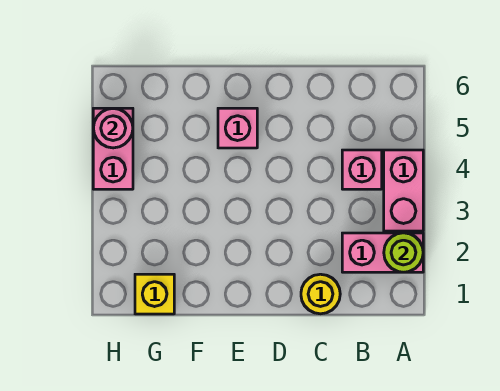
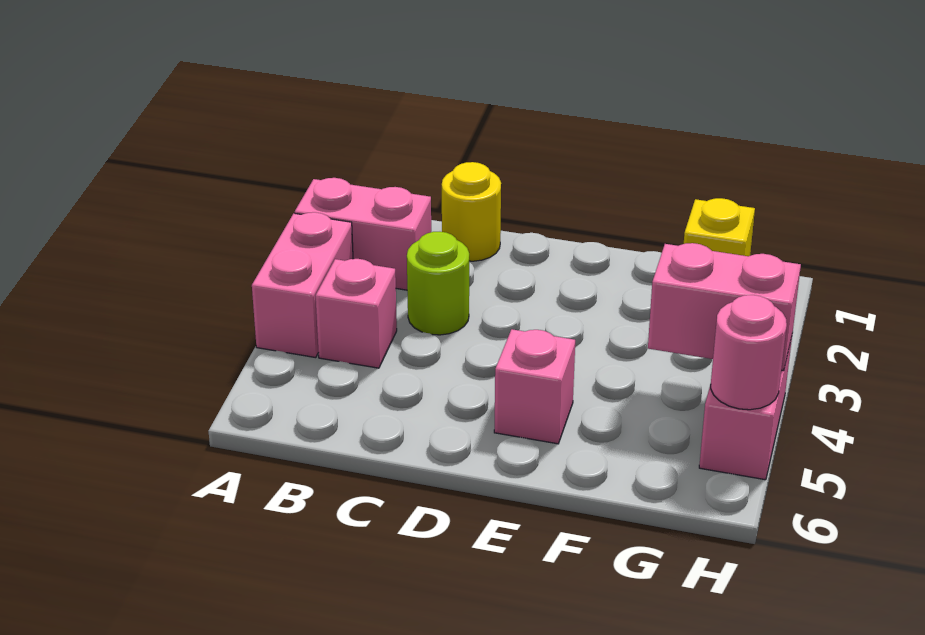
lime round brick A2 level 2 -> lime round brick C3 level 1
none -> pink brick G4:H4 level 2

